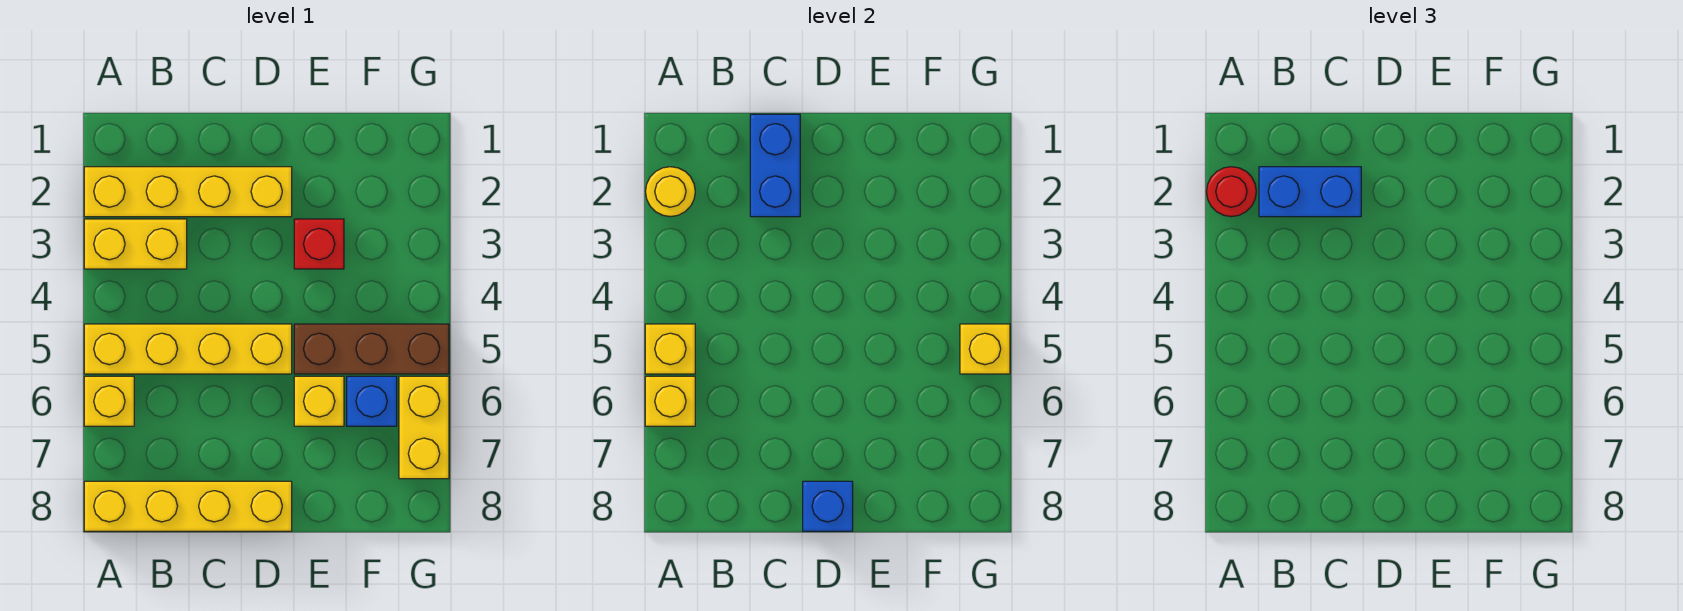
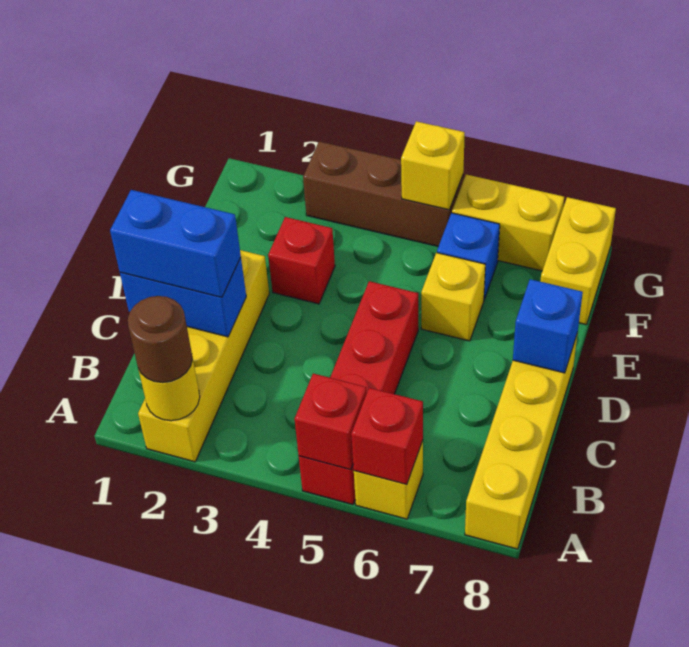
red round brick A2 level 3 -> brown round brick A2 level 3
yellow brick A3:B3 level 1 -> yellow brick F8:G8 level 1
yellow brick A5:D5 level 1 -> red brick A5:D5 level 1
yellow brick A5 level 2 -> red brick A5 level 2
yellow brick A6 level 2 -> red brick A6 level 2
blue brick B2:C2 level 3 -> blue brick C1:C2 level 3
brown brick E5:G5 level 1 -> brown brick G3:G5 level 1

